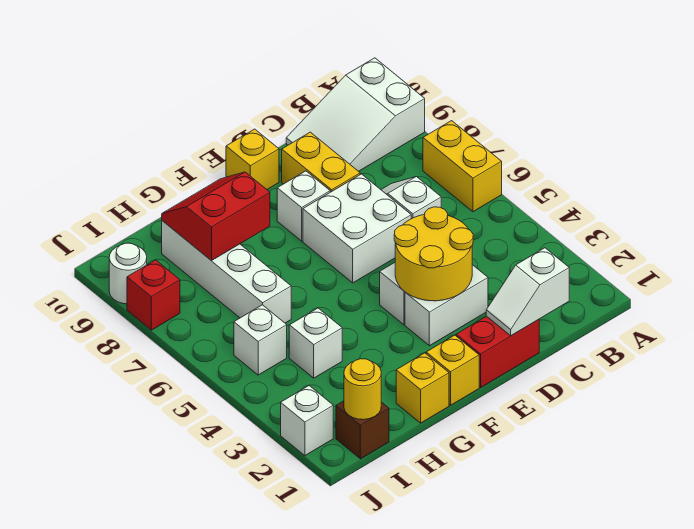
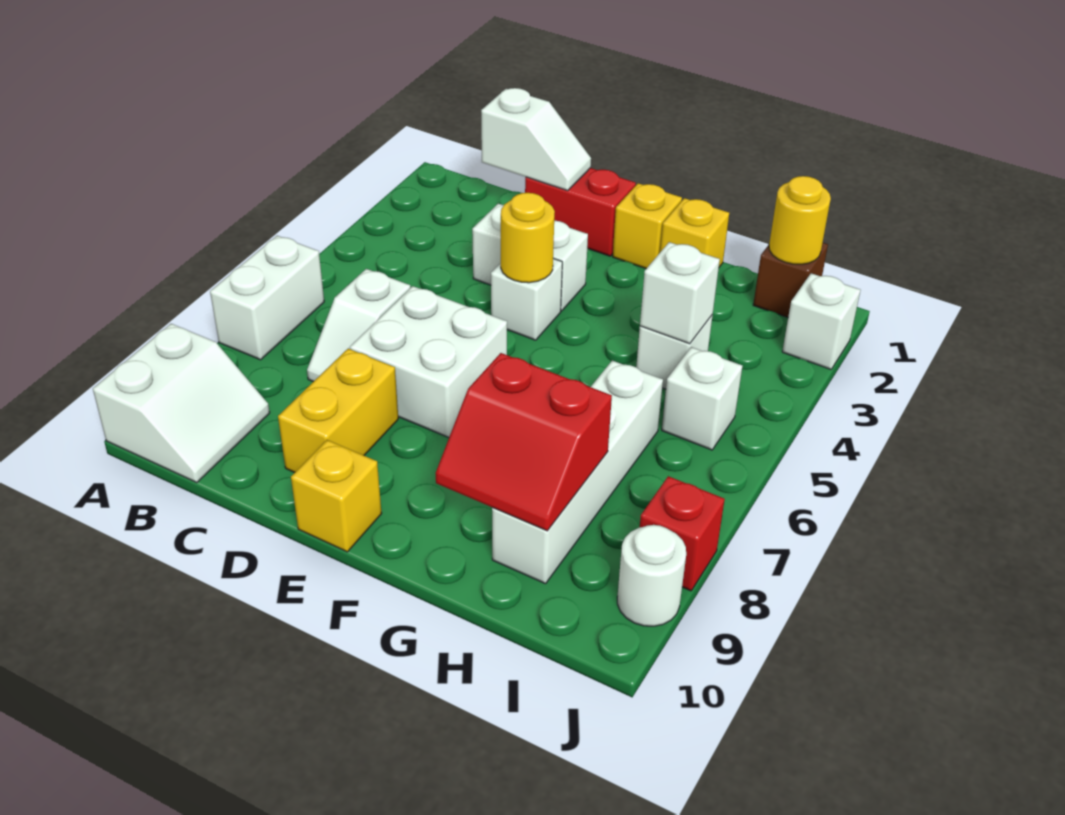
yellow brick A6:A7 level 1 -> white brick A6:A7 level 1
white slope A9:C10 level 1 top A -> white slope A9:B10 level 1 top A
yellow round brick D3:E4 level 2 -> yellow round brick E4 level 2
white brick E8 level 1 -> white brick H4 level 2

